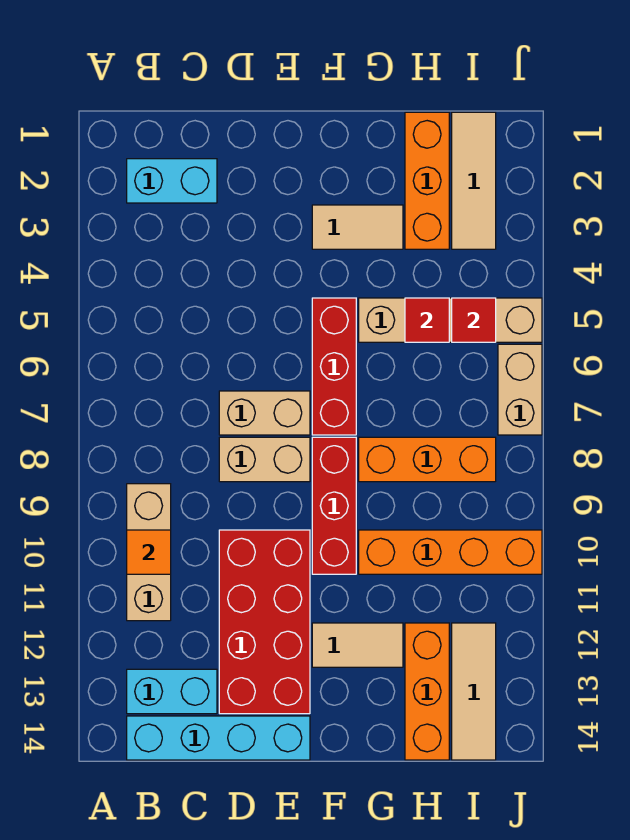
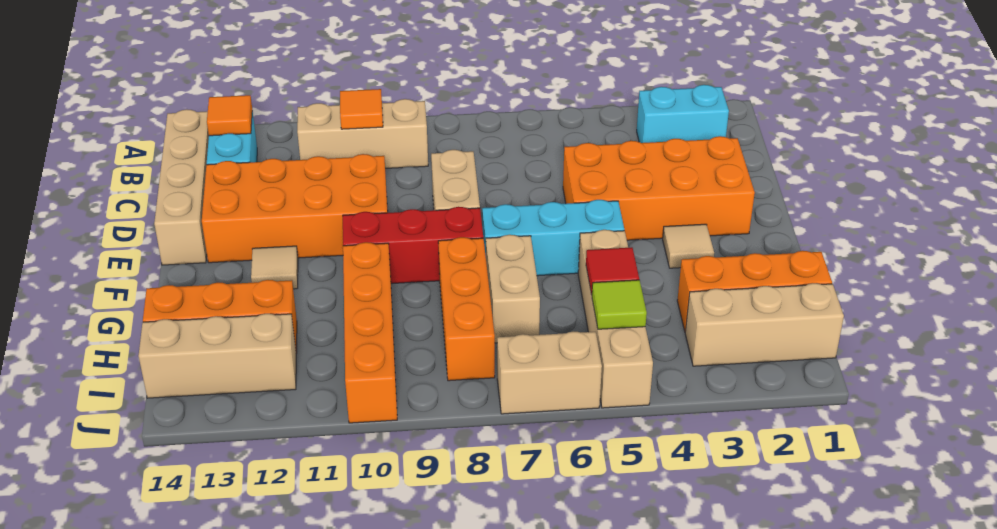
cyan brick B2:C2 level 1 -> cyan brick B2:B3 level 1
none -> orange tile B13 level 2
cyan brick B14:E14 level 1 -> tan brick B14:E14 level 1
none -> orange brick D2:E5 level 1
tan brick D7:E7 level 1 -> tan brick G7:H7 level 1
red brick D10:E13 level 1 -> orange brick D10:E13 level 1
tan tile F3:G3 level 1 -> tan tile F3 level 1
red brick F5:F7 level 1 -> cyan brick F5:F7 level 1
tan tile F12:G12 level 1 -> tan tile F12 level 1
tan tile I1:I3 level 1 -> tan brick I1:I3 level 1
red tile I5 level 2 -> lime tile I5 level 2
tan tile I12:I14 level 1 -> tan brick I12:I14 level 1

